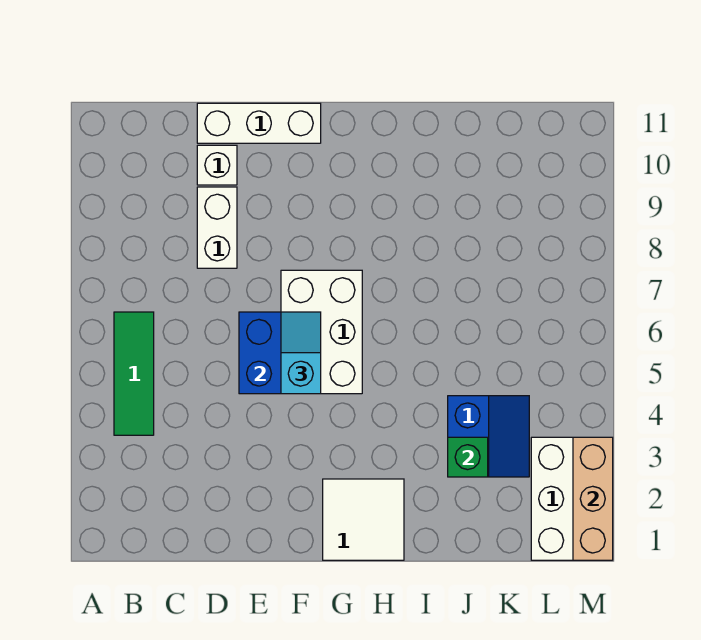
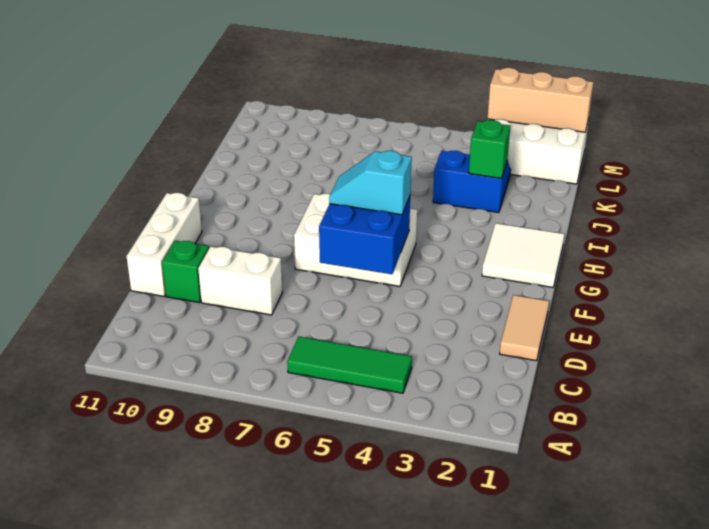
none -> tan tile D1:E1 level 1
white brick D10 level 1 -> green brick D10 level 1

